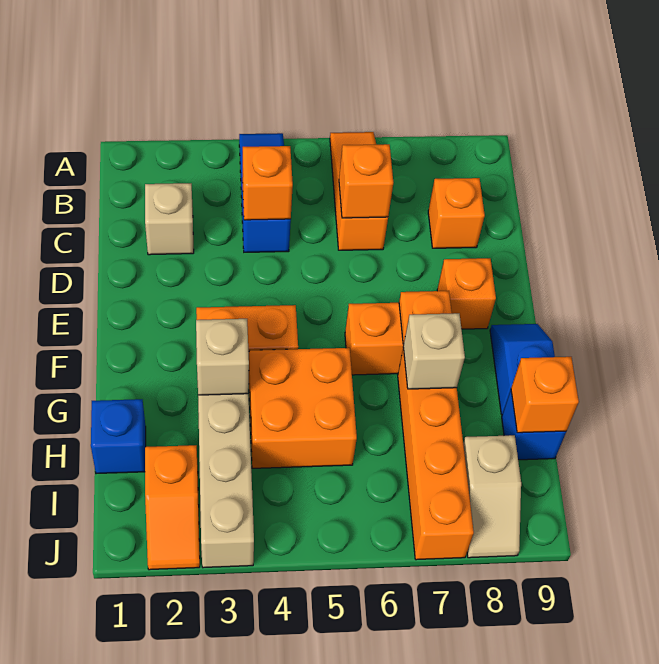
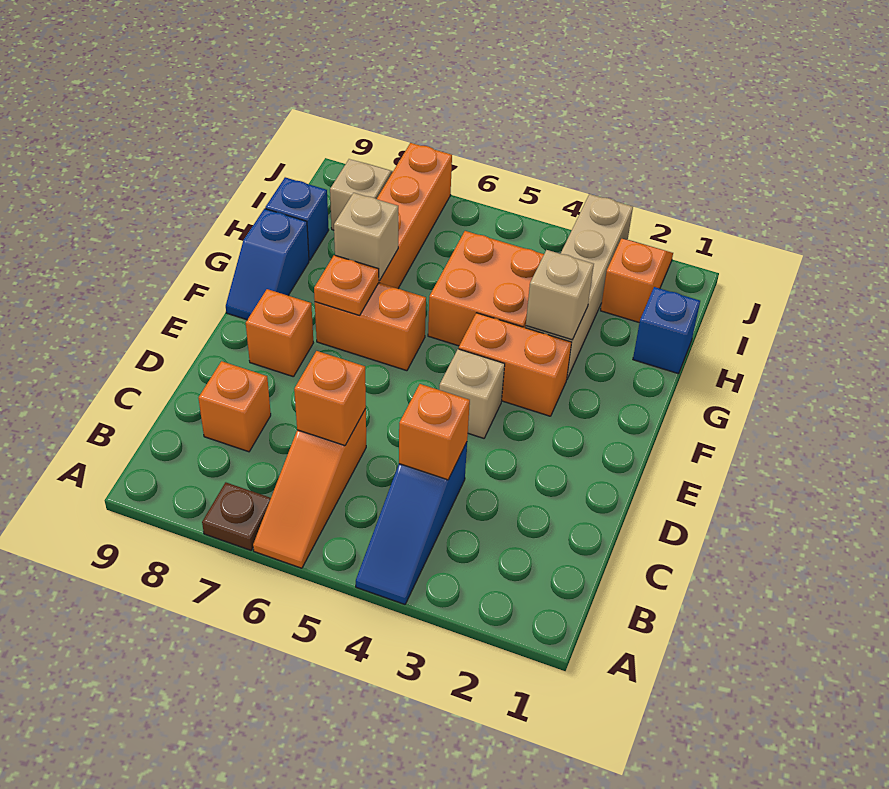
none -> brown plate A7 level 1
tan brick C2 level 1 -> tan brick E4 level 1
orange brick H9 level 2 -> none

